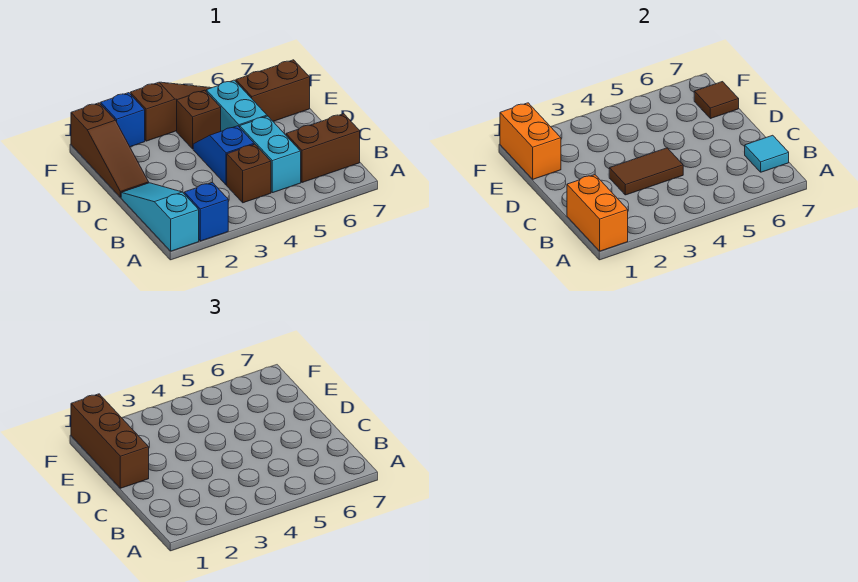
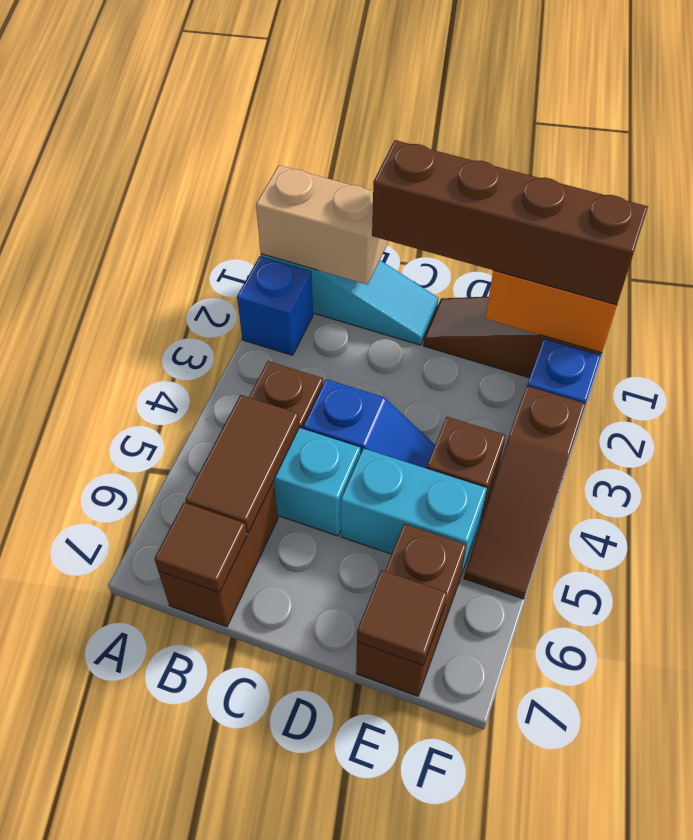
orange brick A1:B1 level 2 -> tan brick A1:B1 level 2
cyan tile B7 level 2 -> brown tile B7 level 2
brown tile C3:C4 level 2 -> brown tile B5:B6 level 2
brown brick D1:F1 level 3 -> brown brick C1:F1 level 3

